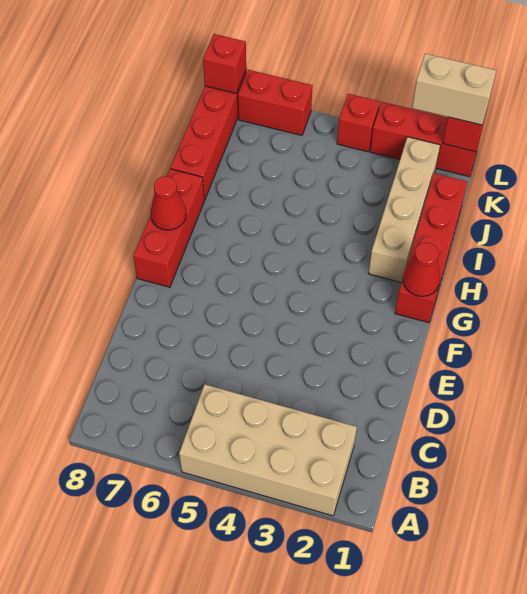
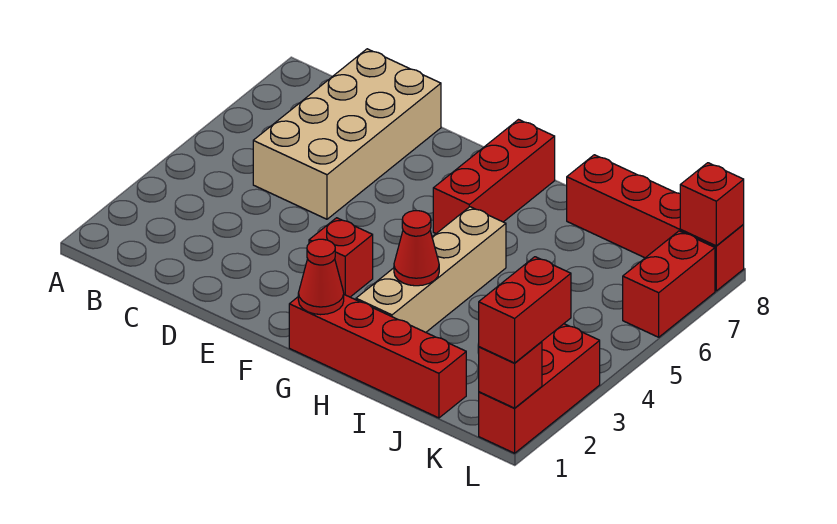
tan brick A2:B5 level 1 -> tan brick C5:D8 level 1
red brick F8:H8 level 1 -> red brick G6:G8 level 1
red cone G8 level 2 -> red cone H3 level 2
tan brick H2:K2 level 1 -> tan brick H2:H5 level 1
tan brick L1:L2 level 3 -> red brick L1:L2 level 3
red brick L4 level 1 -> red brick F3 level 1

